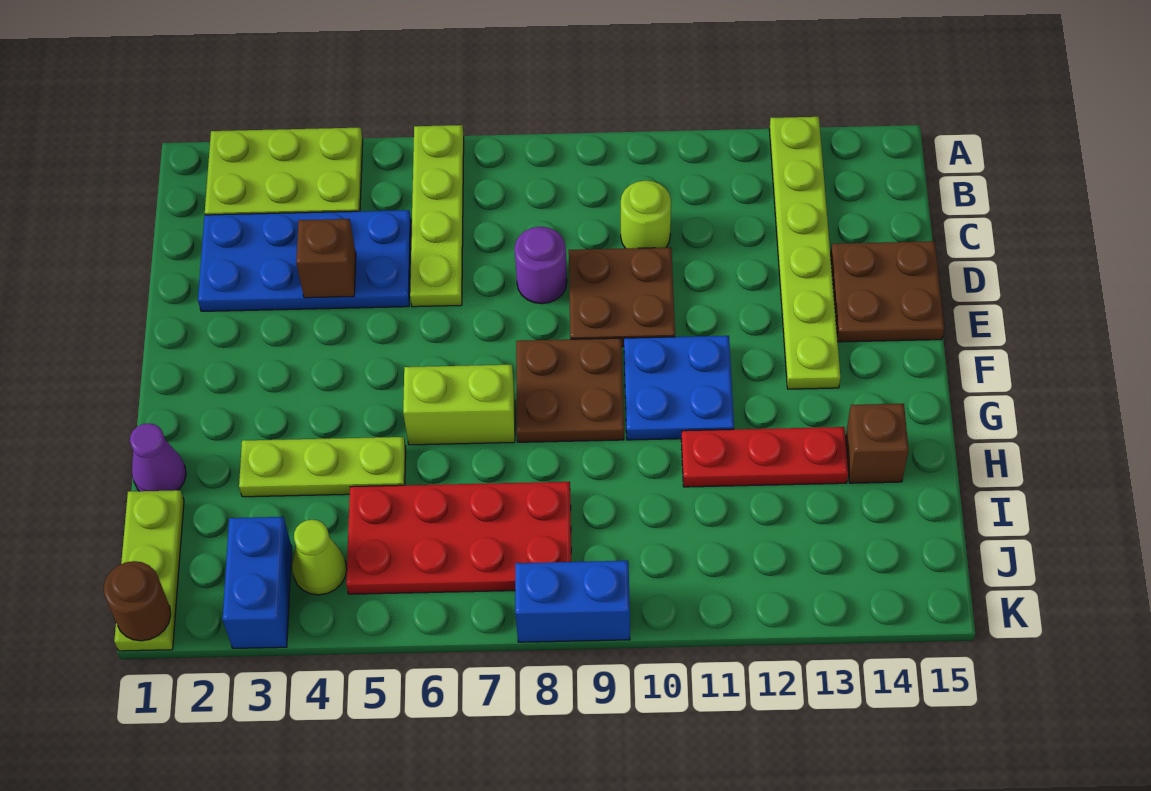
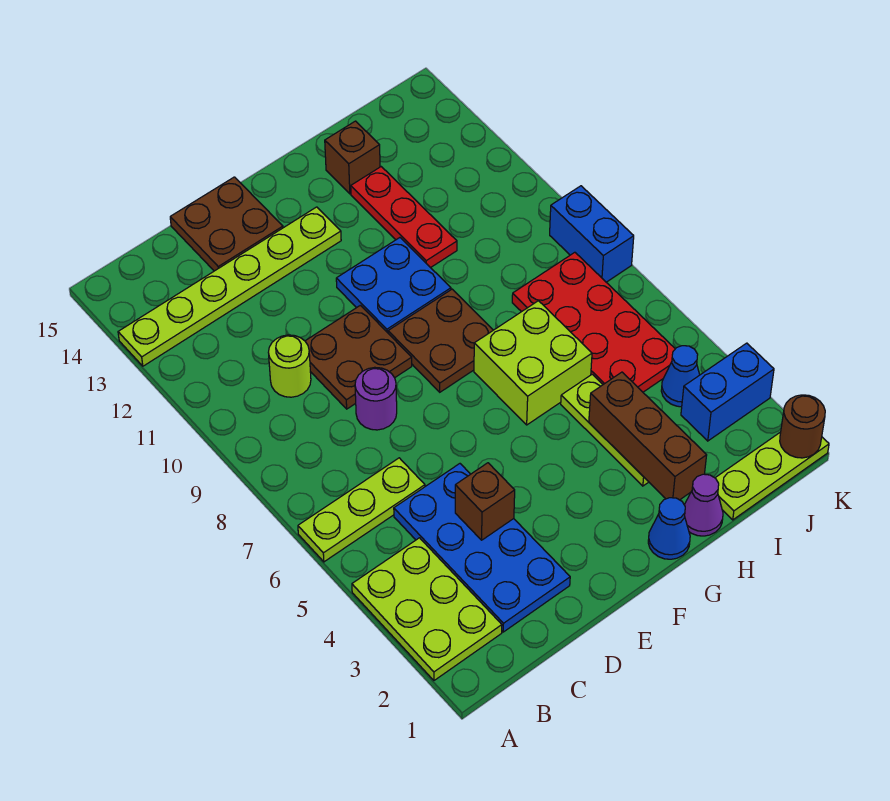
lime plate A6:D6 level 1 -> lime plate A6:C6 level 1
none -> blue cone G1 level 1
lime brick G6:G7 level 1 -> lime brick G6:H7 level 1
none -> brown brick H2:H4 level 2
lime cone J4 level 1 -> blue cone J4 level 1

